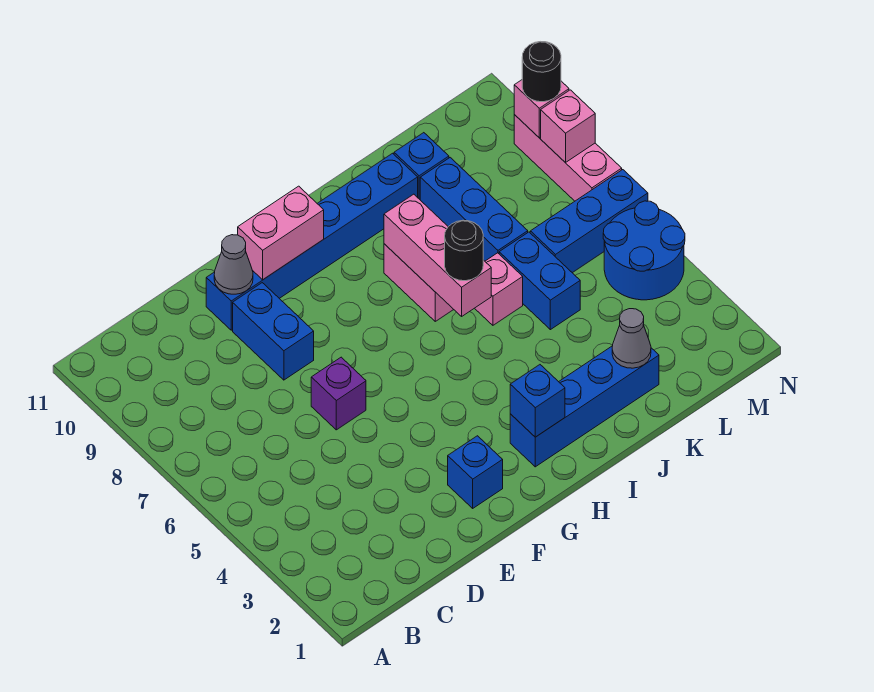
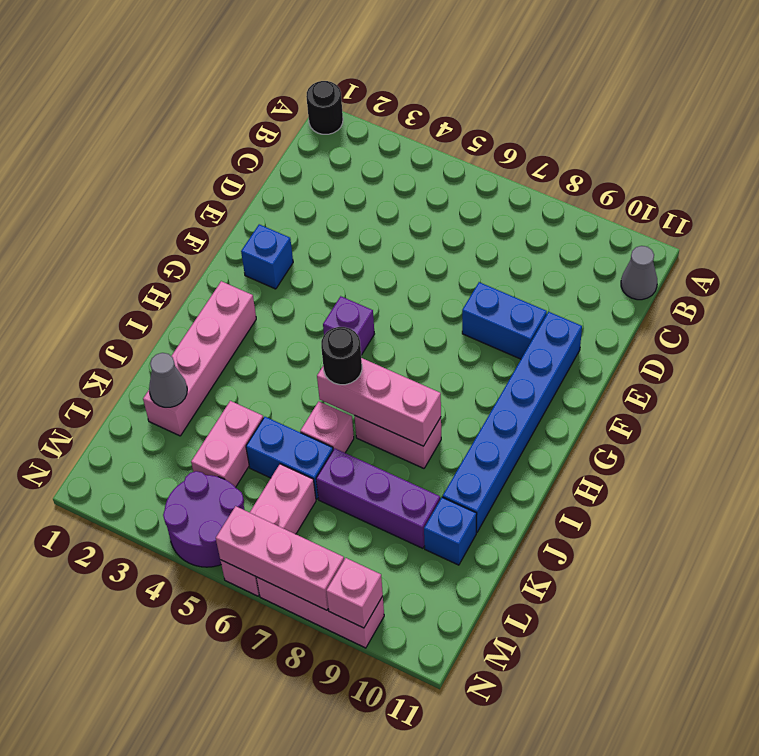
purple brick E6 level 1 -> purple brick G5 level 1
grey cone E10 level 2 -> grey cone B11 level 1
pink brick F10:G10 level 2 -> pink brick K4:L4 level 1
blue brick H2:K2 level 1 -> pink brick H2:K2 level 1
blue brick H2 level 2 -> none
blue brick K7:K9 level 1 -> purple brick K7:K9 level 1
blue brick L6:N6 level 1 -> pink brick L6:N6 level 1
blue round brick M4:N5 level 1 -> purple round brick M4:N5 level 1
pink brick N8 level 2 -> pink brick N6:N8 level 2
black round brick N9 level 3 -> black round brick A1 level 1

